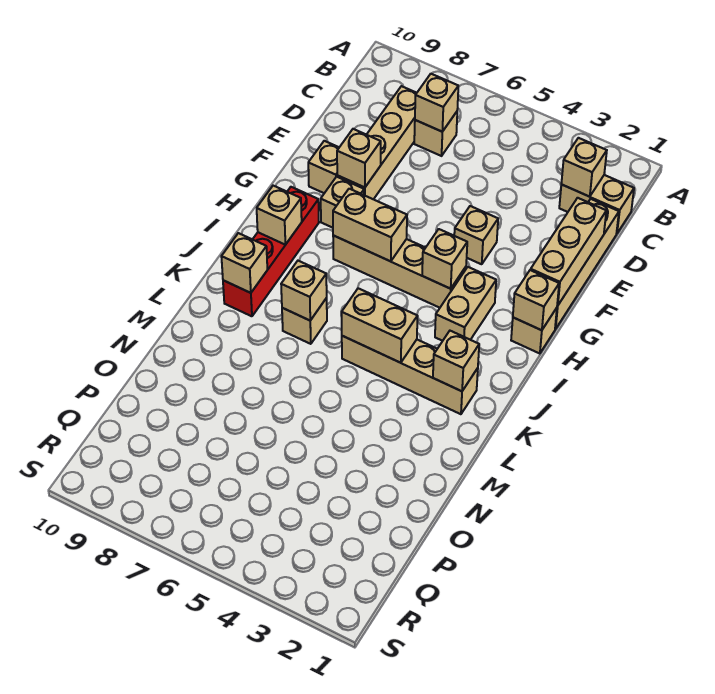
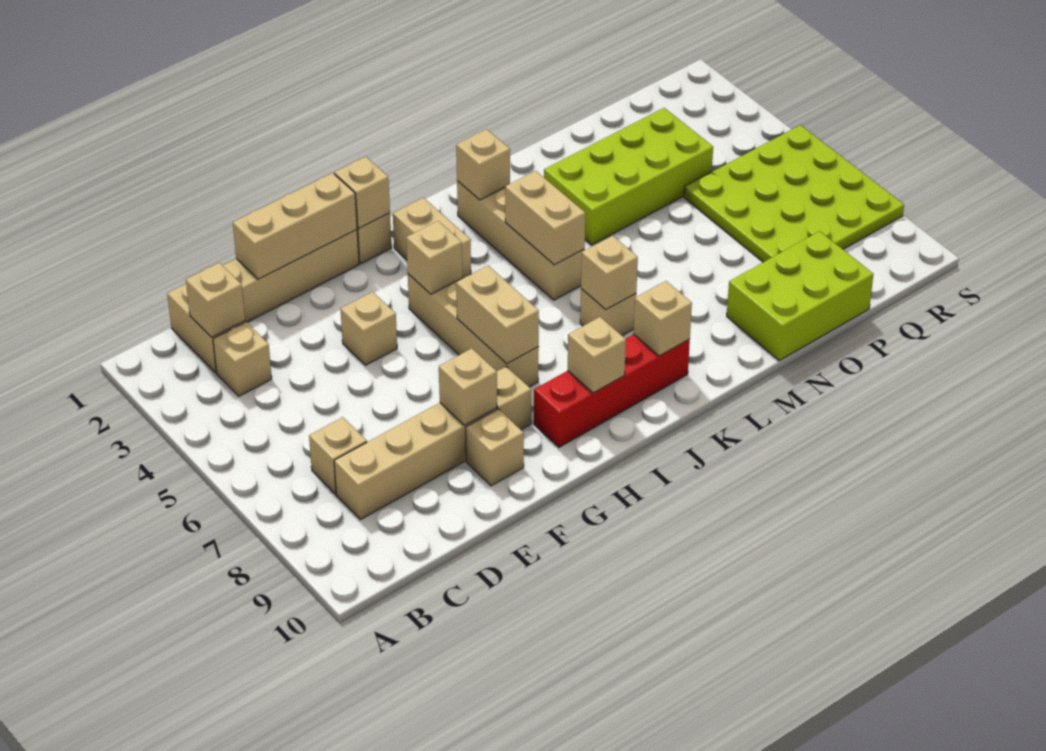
tan brick C7 level 2 -> tan brick C3 level 1
tan brick H3:I3 level 1 -> tan brick I2:I3 level 1
none -> lime brick M3:P4 level 1
none -> lime brick N9:P10 level 1
none -> lime plate P5:S8 level 1

